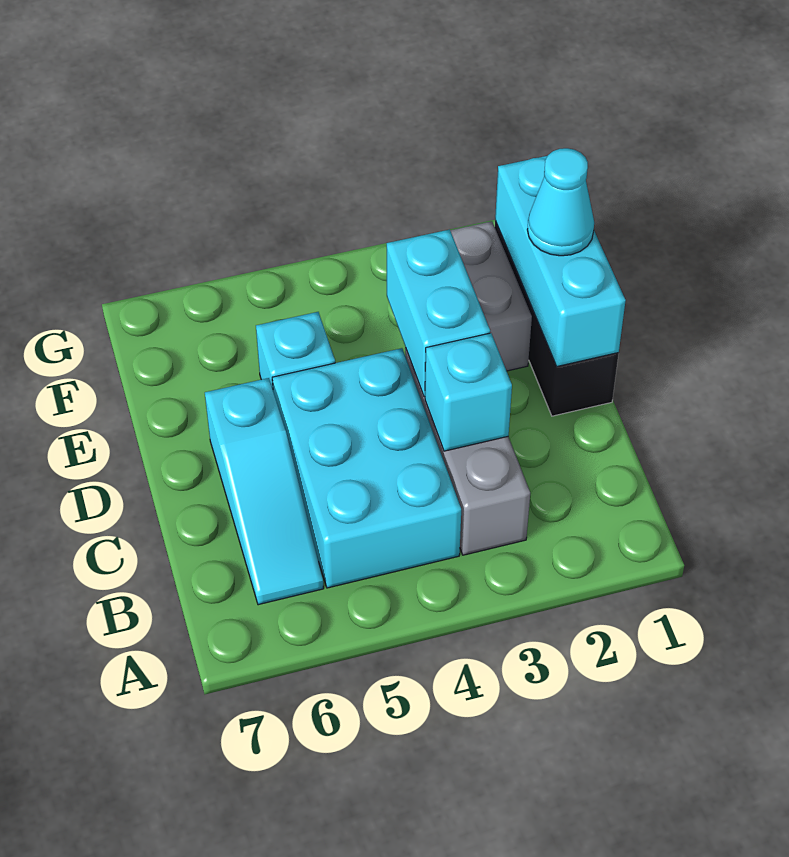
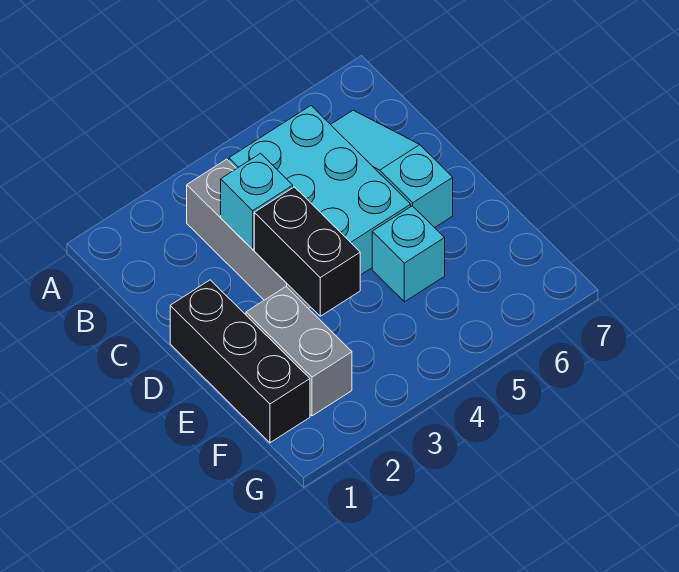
cyan brick D1:F1 level 2 -> none
cyan brick D3:E3 level 2 -> black brick D3:E3 level 2
cyan cone E1 level 3 -> none

